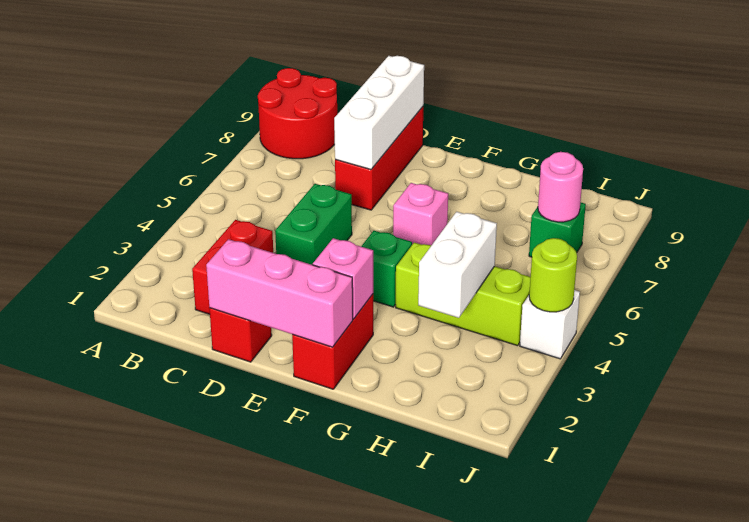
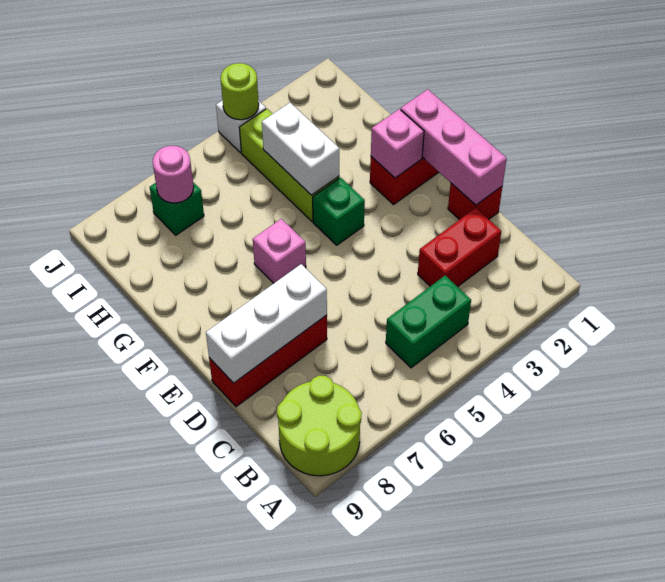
red round brick A8:B9 level 1 -> lime round brick A8:B9 level 1
green brick D4:D5 level 1 -> green brick B4:B5 level 1
white brick H3:H4 level 2 -> white brick G4:H4 level 2

